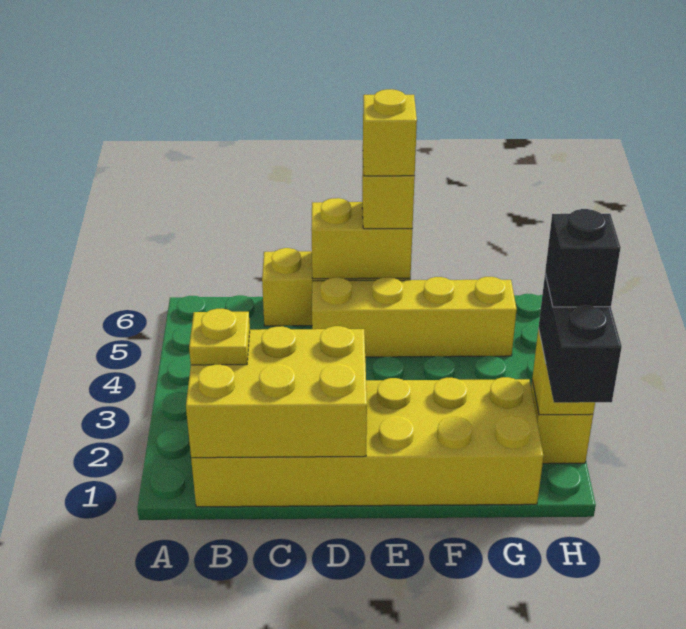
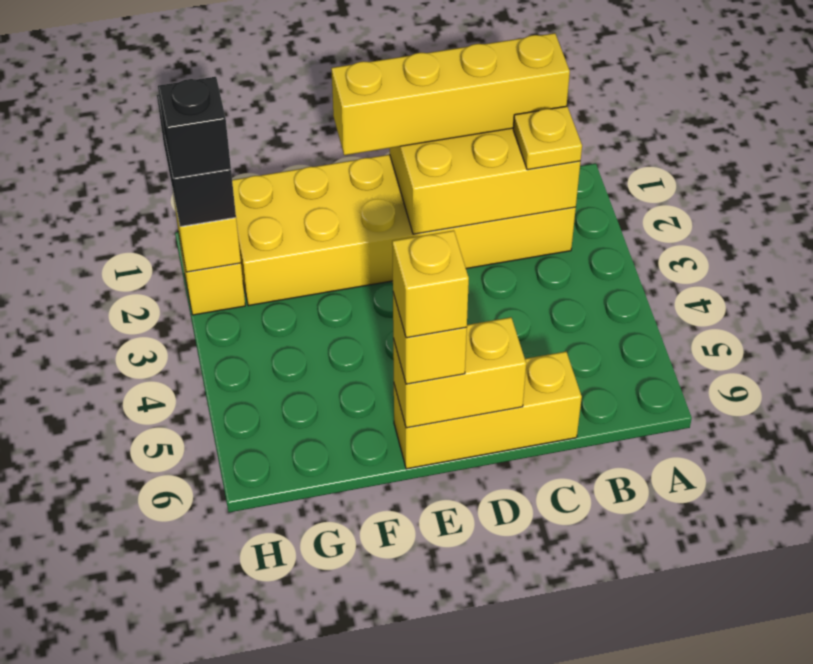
yellow brick D5:G5 level 1 -> yellow brick B1:E1 level 3

